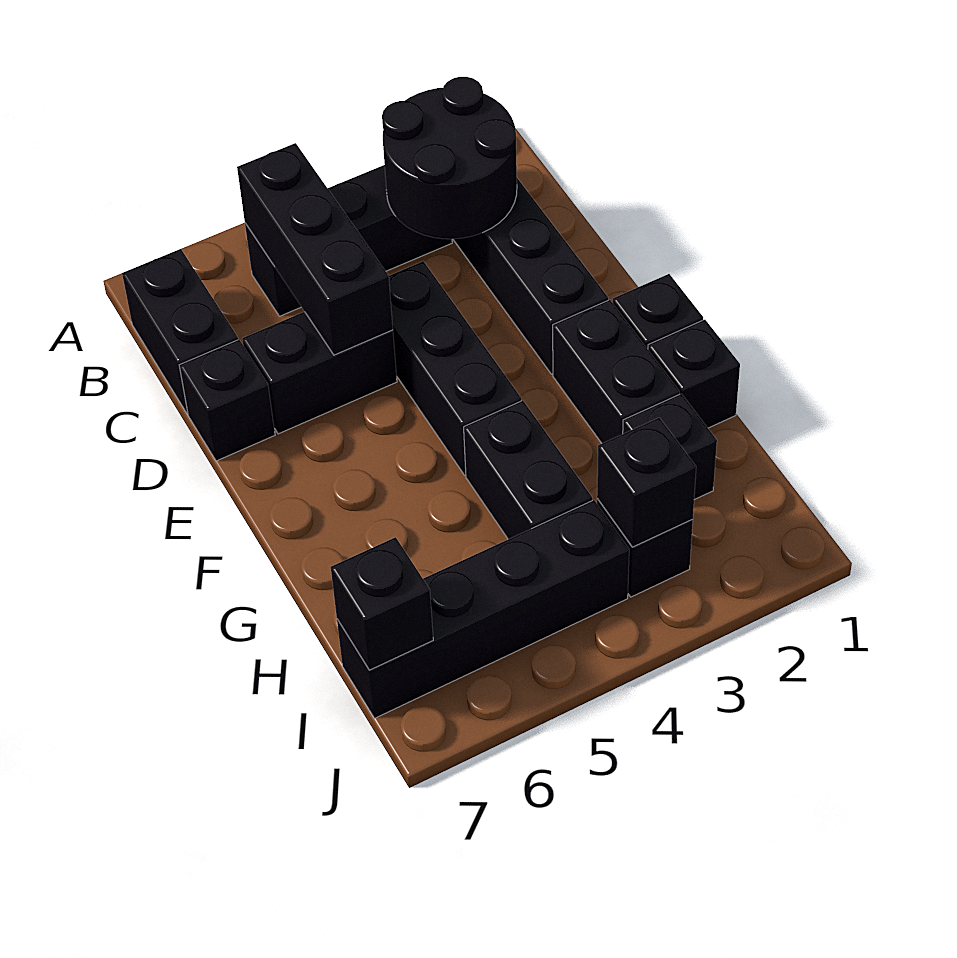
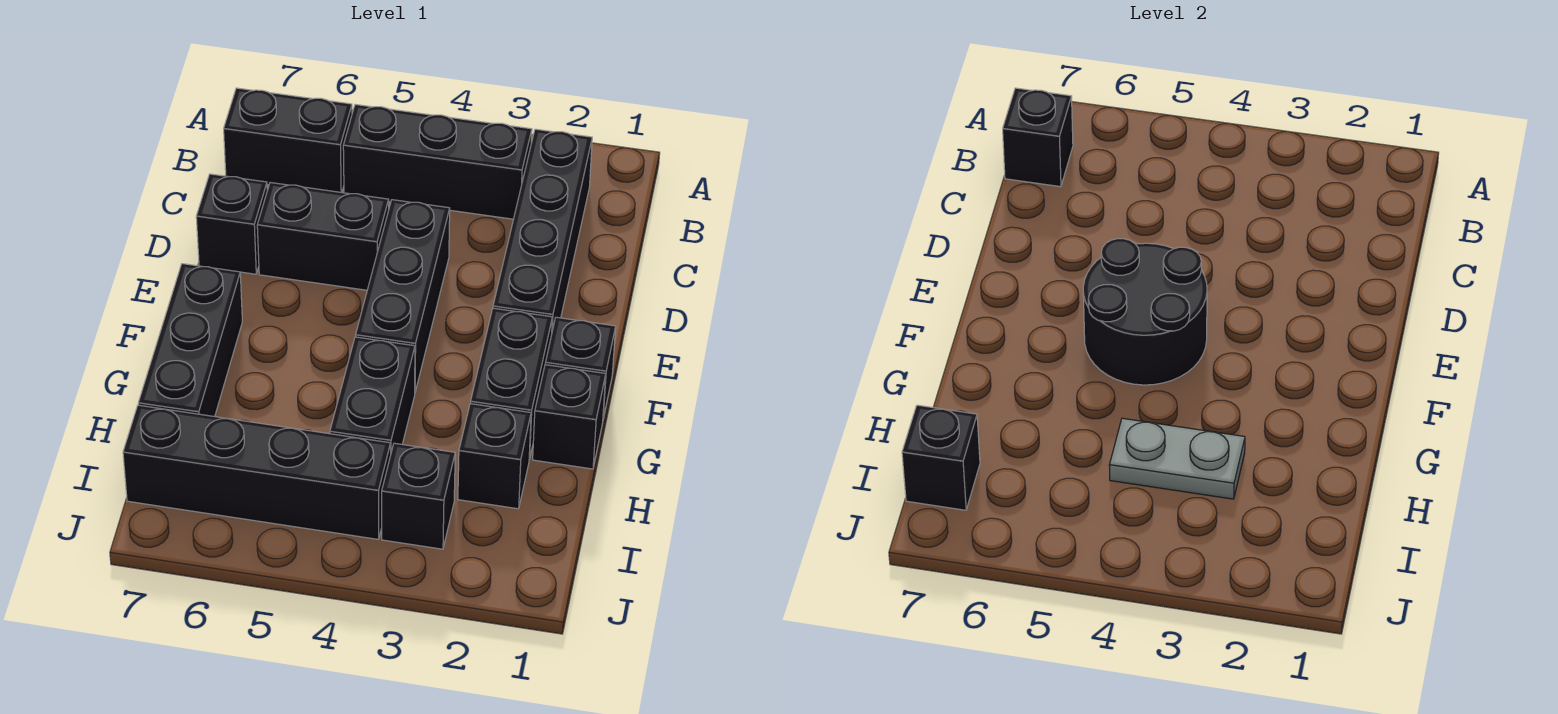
black round brick B2:C3 level 2 -> black round brick E4:F5 level 2
black brick B5:D5 level 2 -> black brick F7:H7 level 1
black brick B7:C7 level 1 -> black brick B6:B7 level 1
none -> grey plate H3:H4 level 2
black brick I3 level 2 -> black brick B7 level 2

